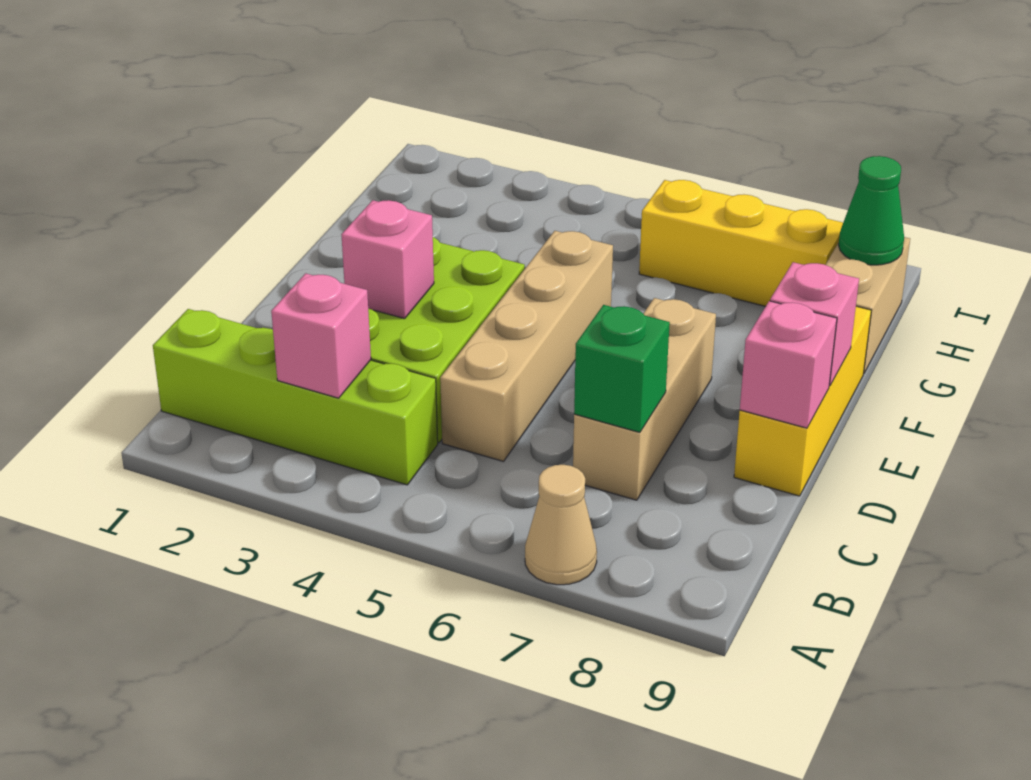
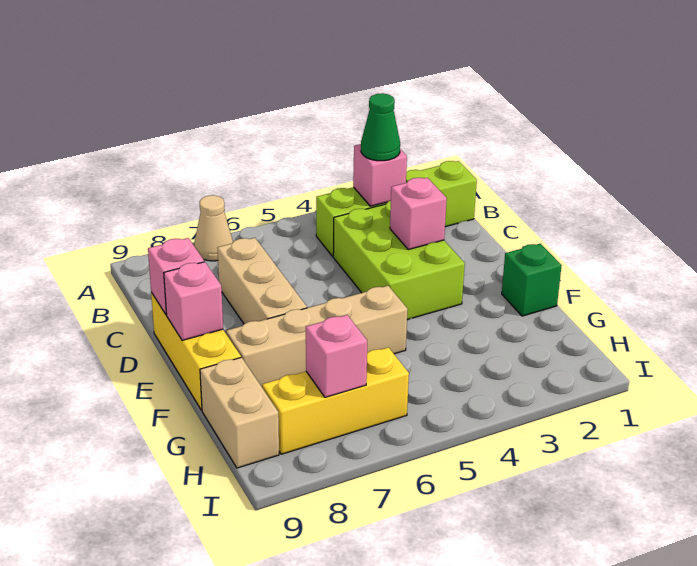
tan brick C5:F5 level 1 -> tan brick F5:F8 level 1
green brick C7 level 2 -> green brick F1 level 1
none -> pink brick H7 level 2
green cone H9 level 2 -> green cone B3 level 3

